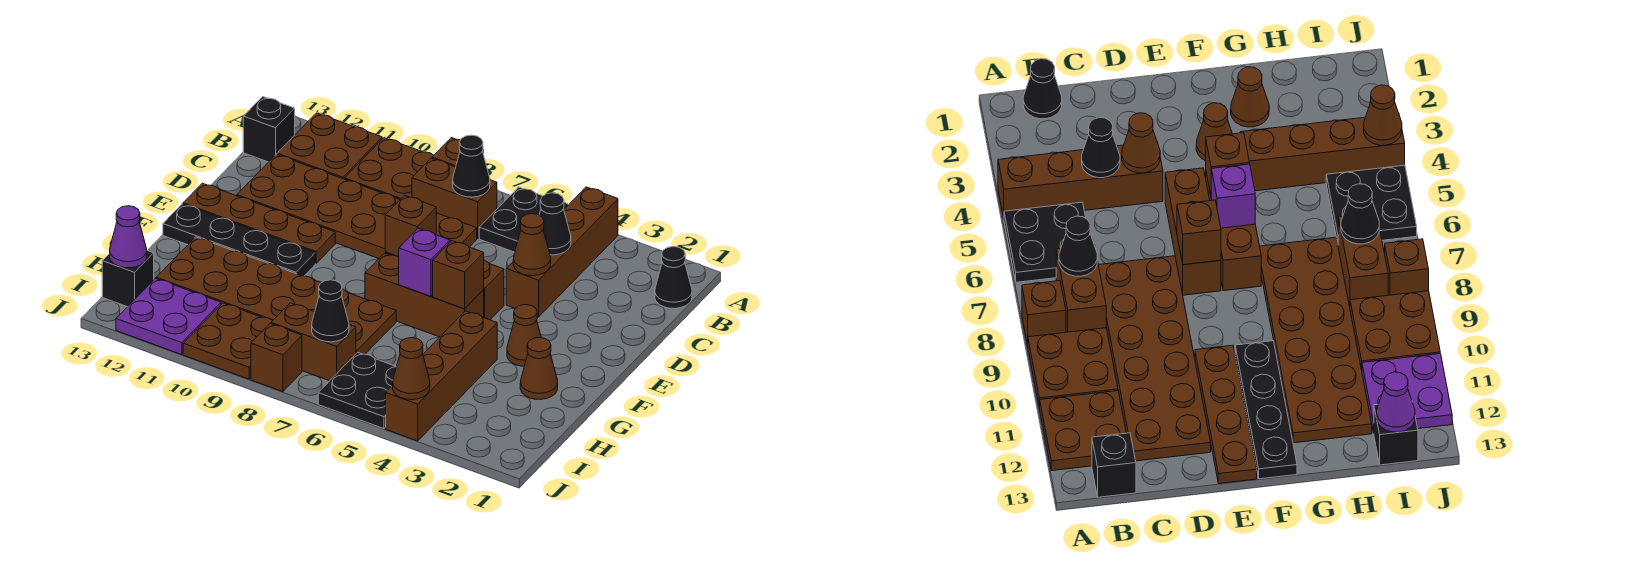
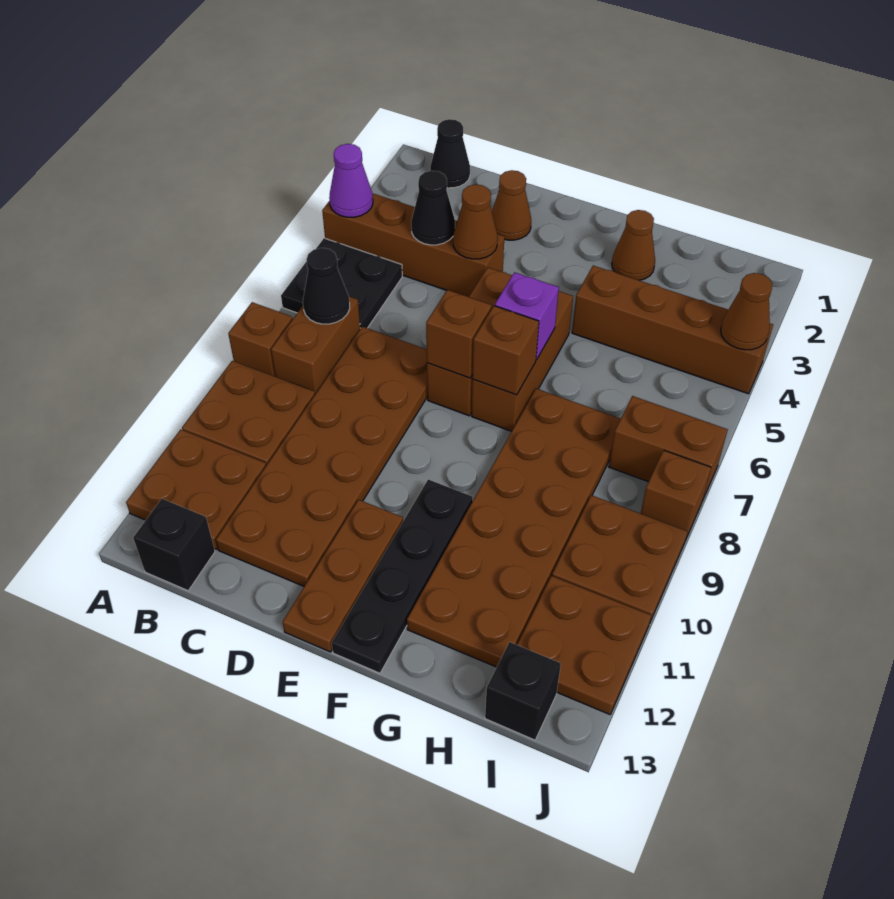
brown plate E10:E13 level 1 -> brown plate E11:E13 level 1
brown cone F3 level 1 -> brown cone D2 level 1
brown brick F5 level 2 -> brown brick F7 level 2
black plate I5:J6 level 1 -> none
brown brick I7:I8 level 1 -> brown brick I7:J7 level 1
black cone I7 level 2 -> none
purple plate I11:J12 level 1 -> brown plate I11:J12 level 1
purple cone I13 level 2 -> purple cone A4 level 2

